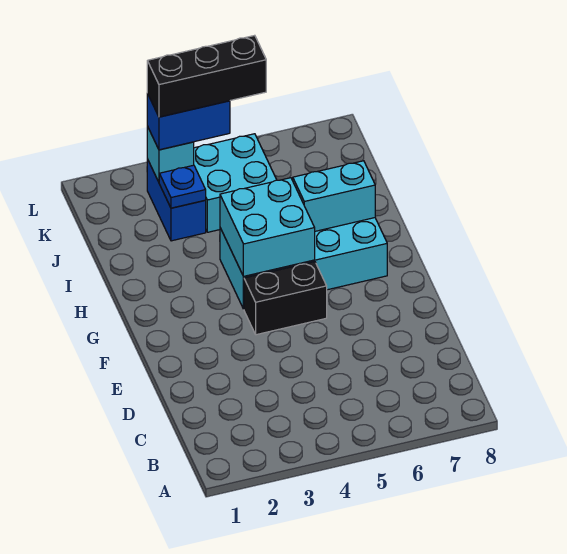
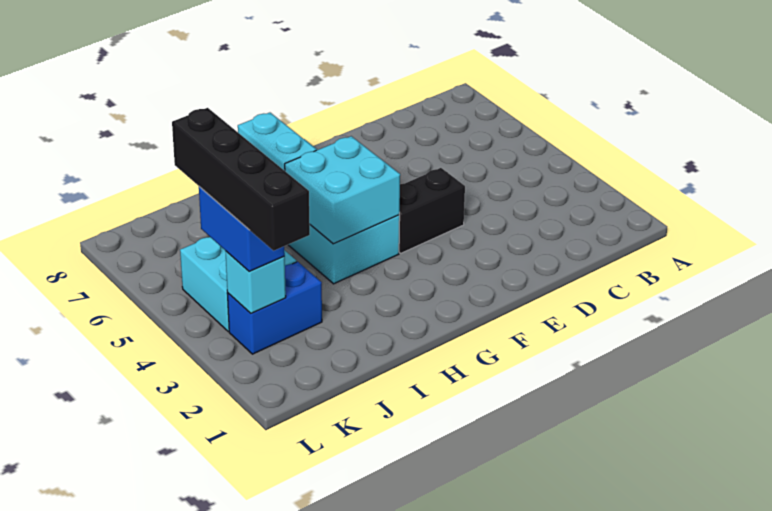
black brick F4:F5 level 1 -> black brick E4:F4 level 1
blue plate J3 level 2 -> none
black brick K3:K5 level 4 -> black brick K2:K5 level 4

